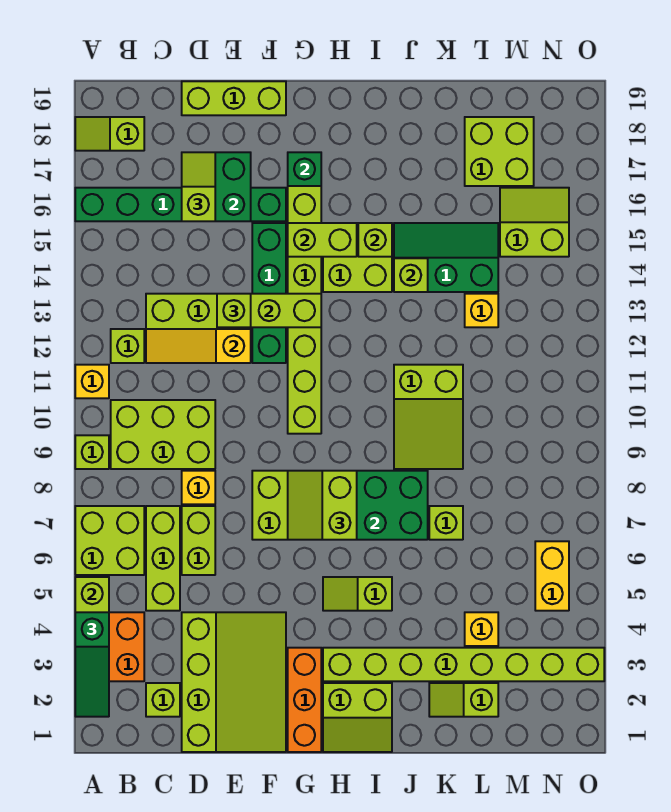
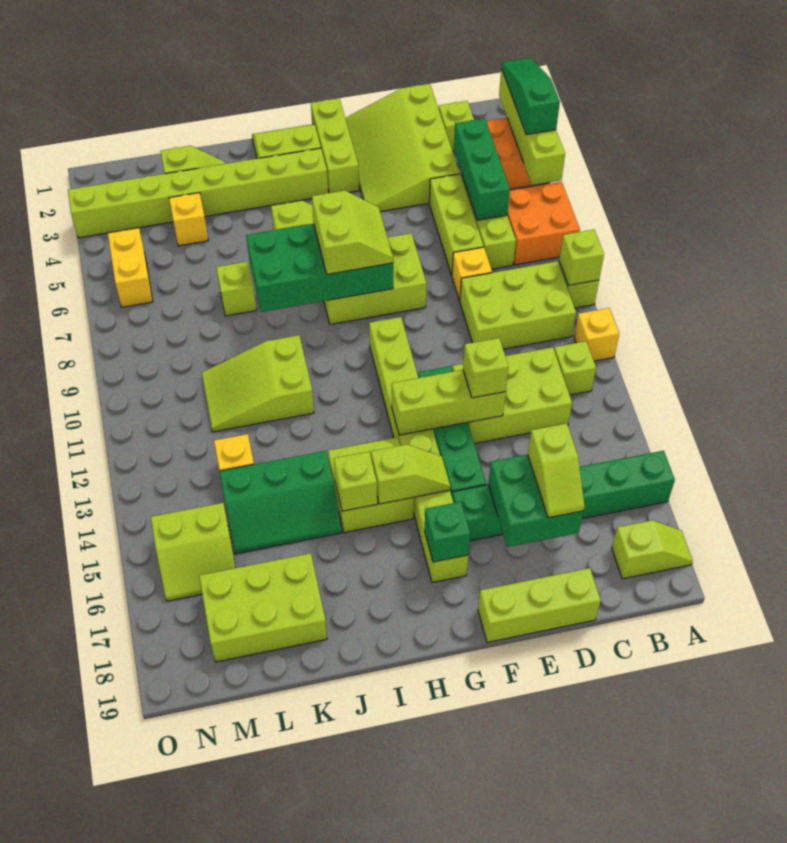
lime brick A6:B7 level 1 -> orange brick A6:B7 level 1
none -> green brick C4:C6 level 2
yellow slope C12:E12 level 2 top E -> none
lime brick D6:D7 level 1 -> lime brick D5:D7 level 1
orange brick G1:G3 level 1 -> lime brick G1:G3 level 1
lime brick G15:H15 level 2 -> lime slope G15:H15 level 2 top H
lime slope J9:K11 level 1 top 11 -> lime slope J10:L11 level 1 top J
lime brick J14 level 2 -> lime brick A9 level 2
lime brick L17:M18 level 1 -> lime brick K17:M18 level 1

